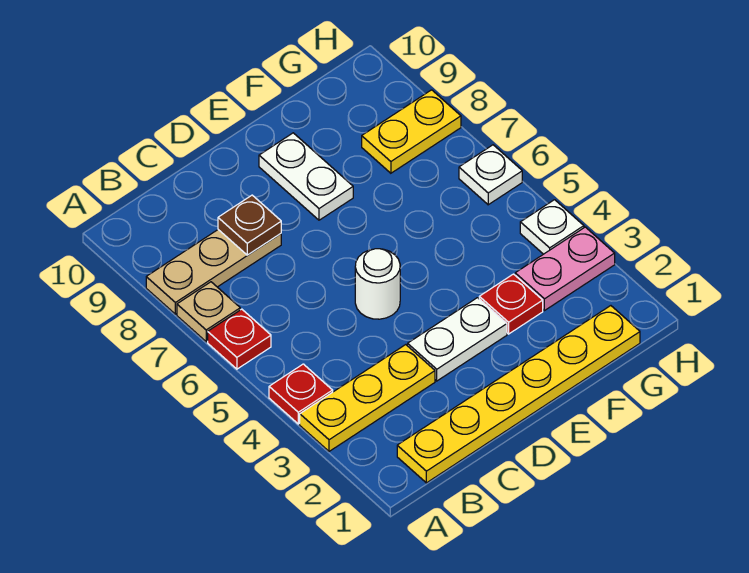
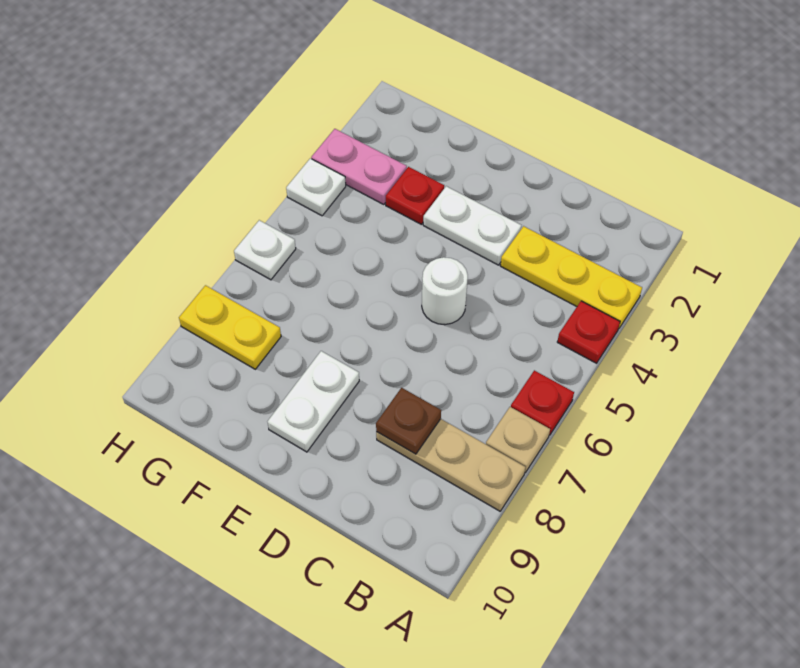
yellow plate B1:G1 level 1 -> none

